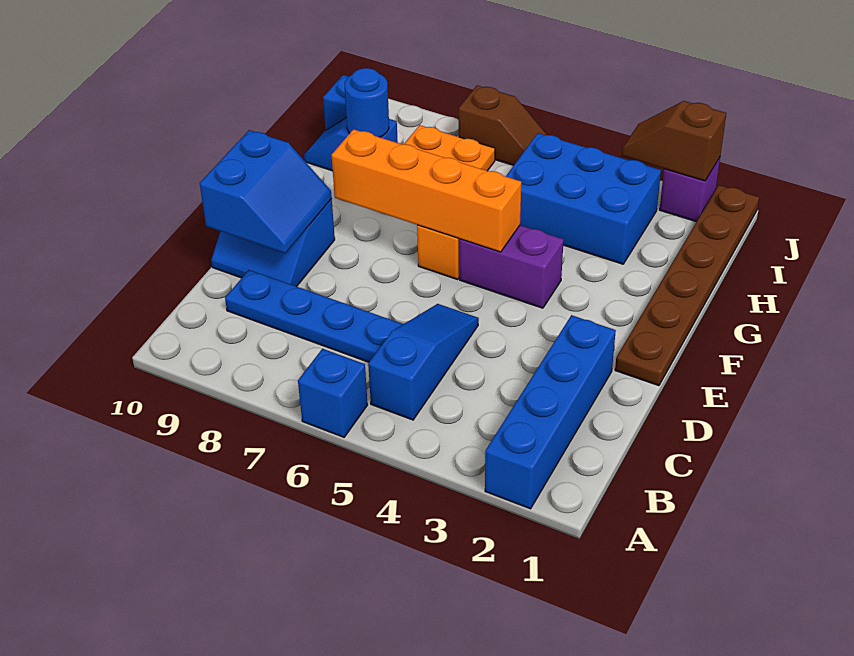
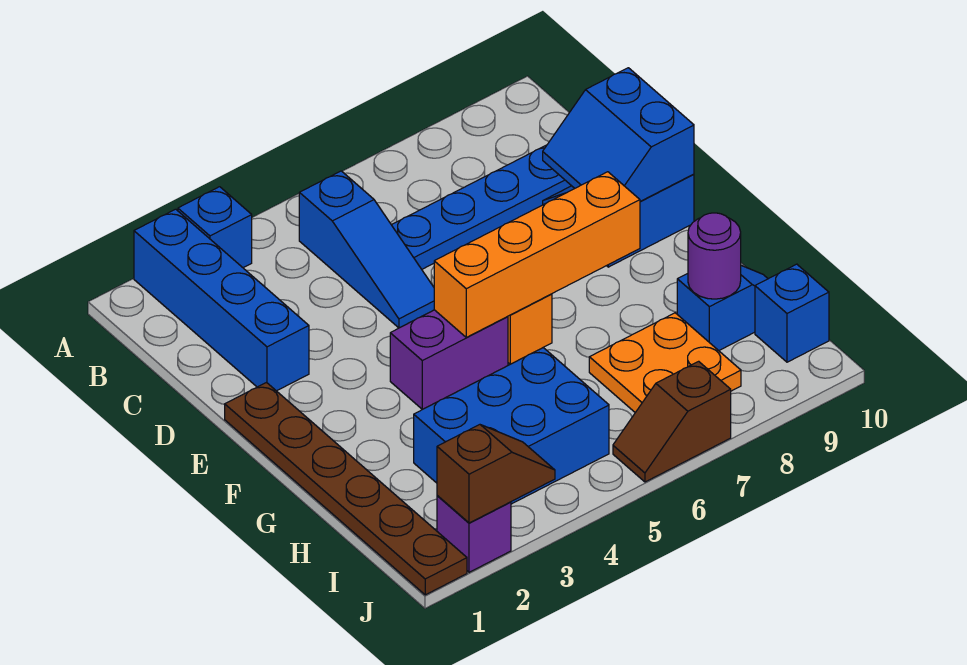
blue brick A6 level 1 -> blue brick A3 level 1
blue round brick H9 level 2 -> purple round brick H9 level 2

